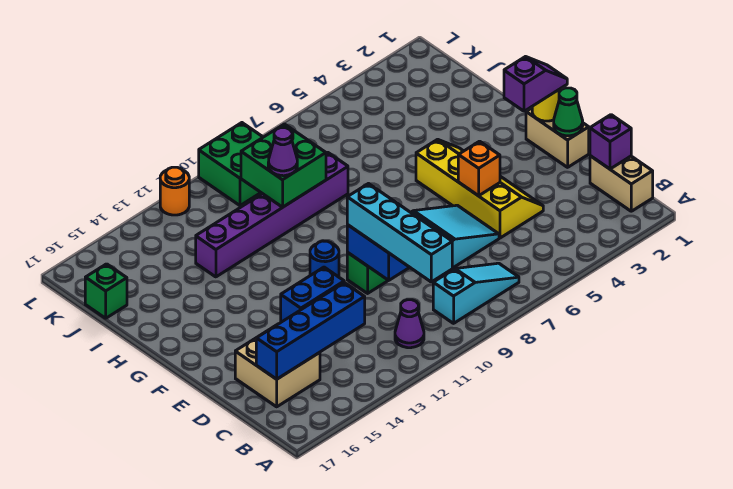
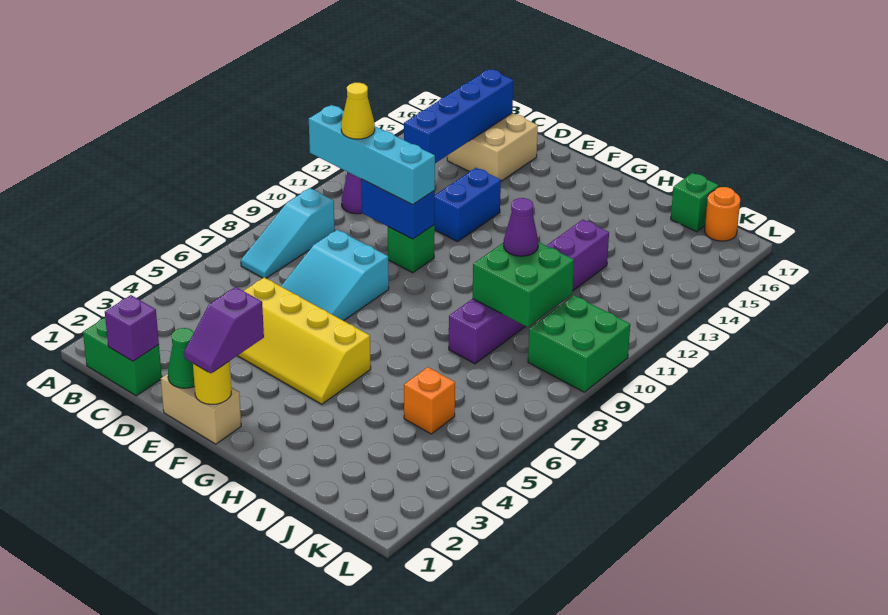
tan brick B1:C1 level 1 -> green brick B1:C1 level 1
none -> yellow cone C10 level 4
orange brick E5 level 2 -> orange brick J5 level 1
blue round brick F11 level 1 -> none
orange round brick L12 level 1 -> orange round brick K17 level 1

